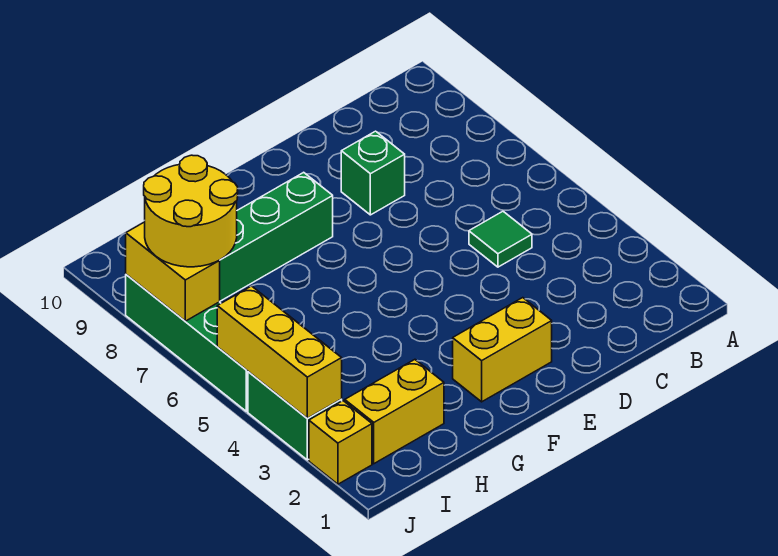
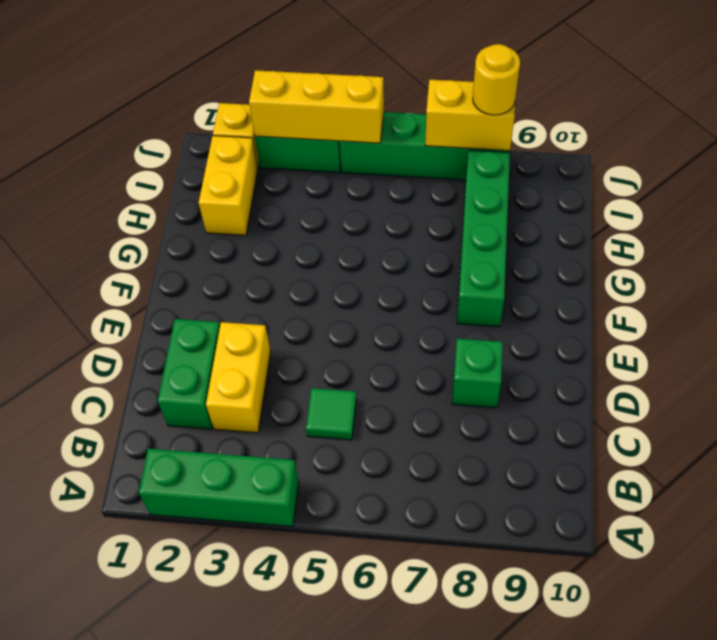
none -> green brick A2:A4 level 1
none -> green brick C2:D2 level 1
yellow brick E2:F2 level 1 -> yellow brick C3:D3 level 1
yellow round brick I7:J8 level 3 -> yellow round brick J8 level 3

